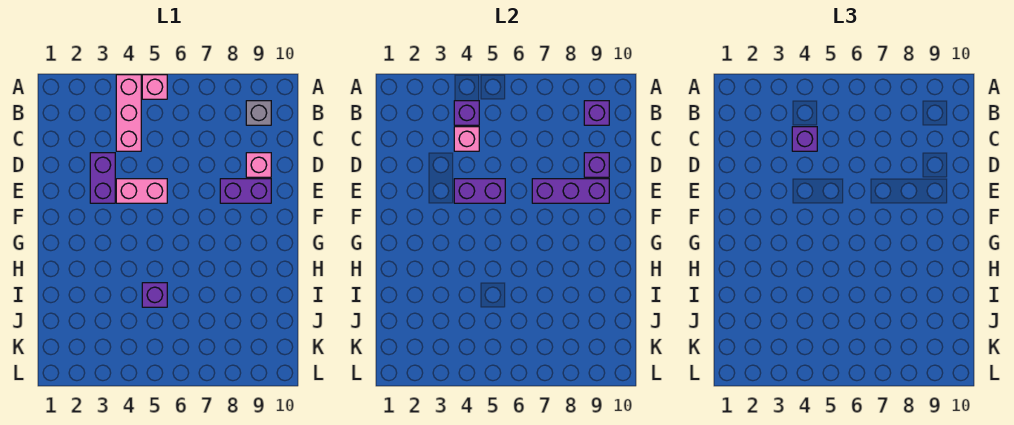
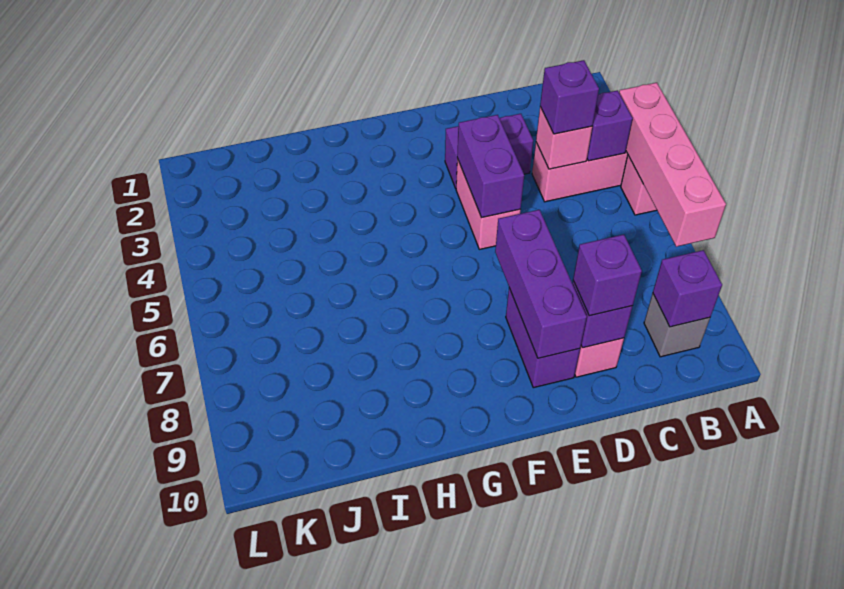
none -> pink brick A4:A7 level 2
purple brick I5 level 1 -> purple brick D9 level 3

